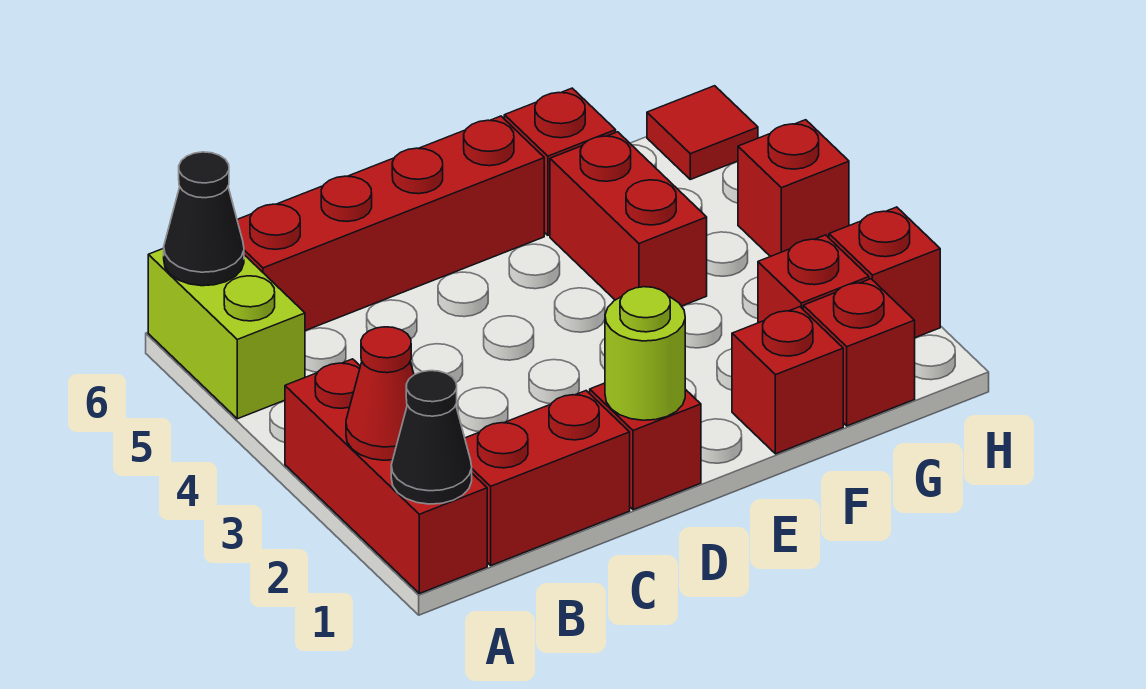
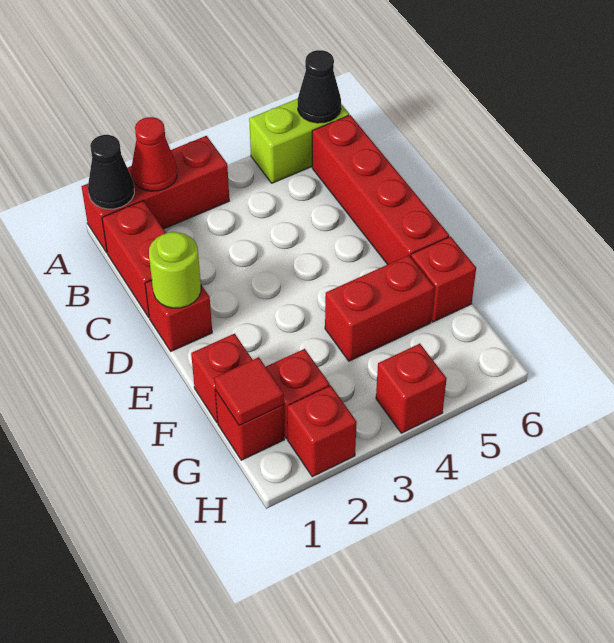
red tile H6 level 1 -> red tile G1 level 2

